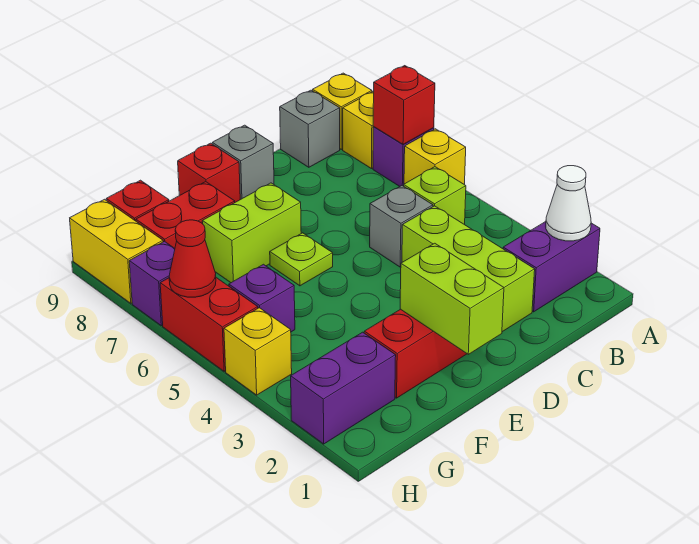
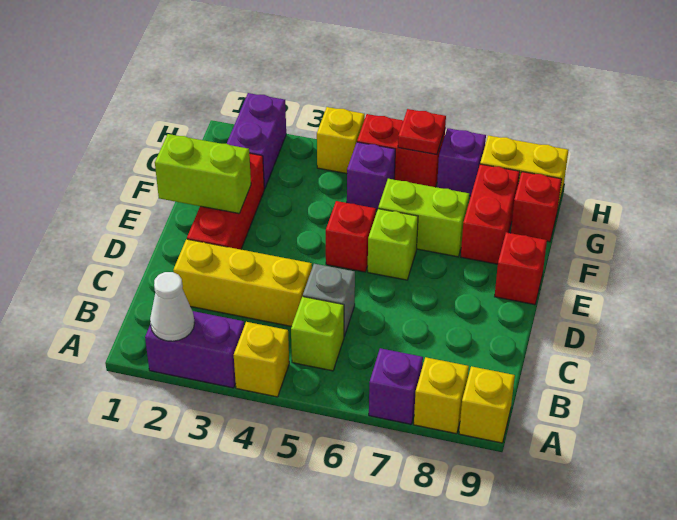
purple brick A2:B2 level 1 -> purple brick A2:A3 level 1
yellow brick A6 level 1 -> yellow brick A4 level 1
red brick A7 level 2 -> red brick E5 level 1
grey brick B9 level 1 -> none
lime brick C2:C4 level 1 -> yellow brick C2:C4 level 1
grey brick D9 level 1 -> none
lime plate E6 level 1 -> lime brick E6 level 1
lime brick E7:F7 level 1 -> lime brick F6:F7 level 1
red cone H6 level 2 -> red plate H6 level 2

